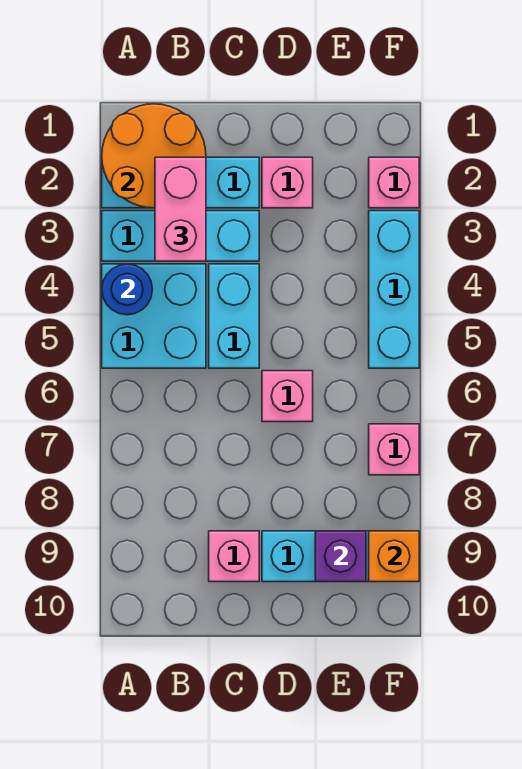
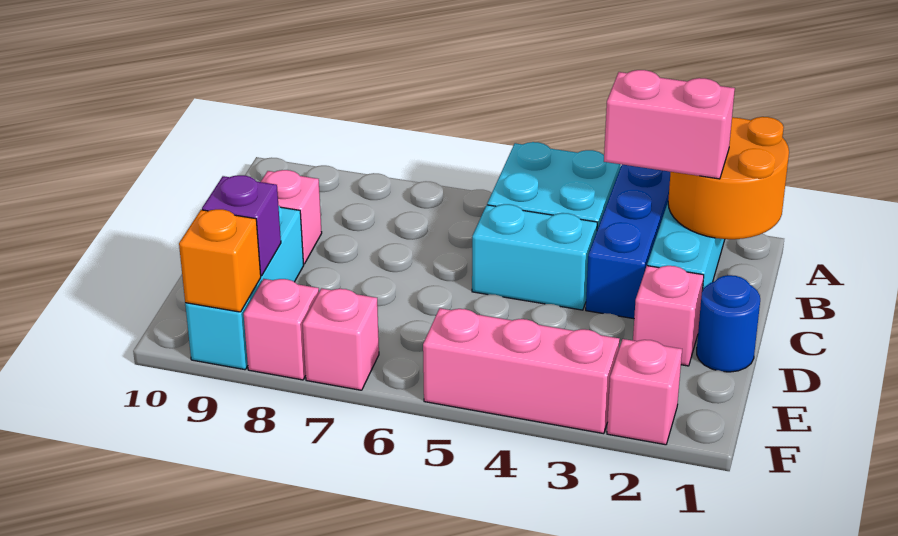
cyan brick A3:C3 level 1 -> blue brick A3:C3 level 1
blue round brick A4 level 2 -> blue round brick D1 level 1
pink brick D6 level 1 -> pink brick F8 level 1
cyan brick F3:F5 level 1 -> pink brick F3:F5 level 1

